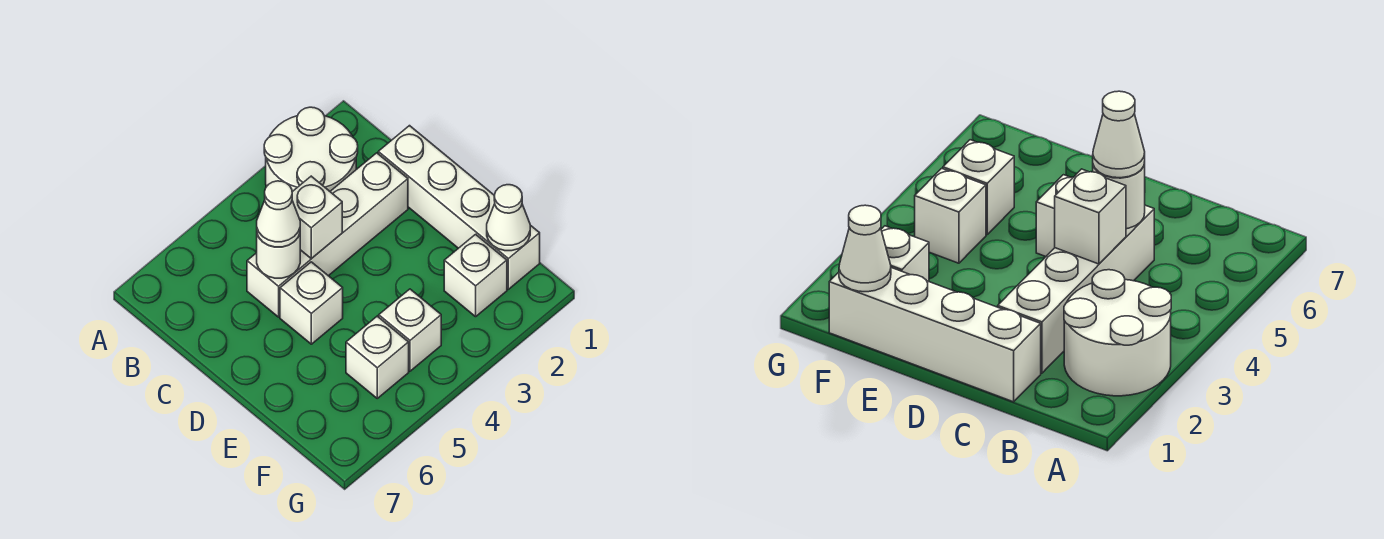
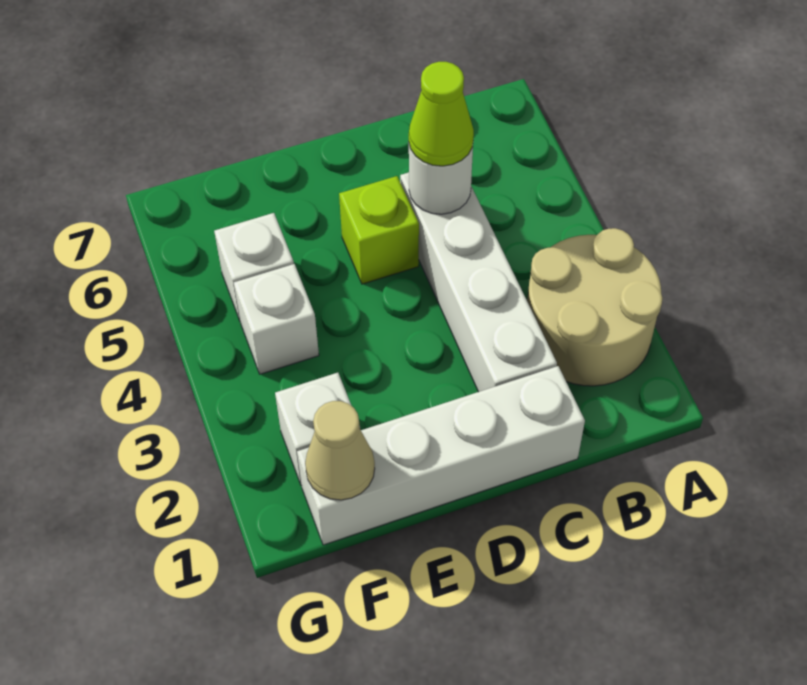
white round brick A2:B3 level 1 -> tan round brick A2:B3 level 1
white brick C4 level 2 -> none
white cone C5 level 3 -> lime cone C5 level 3
white brick D5 level 1 -> lime brick D5 level 1
white cone F1 level 2 -> tan cone F1 level 2

